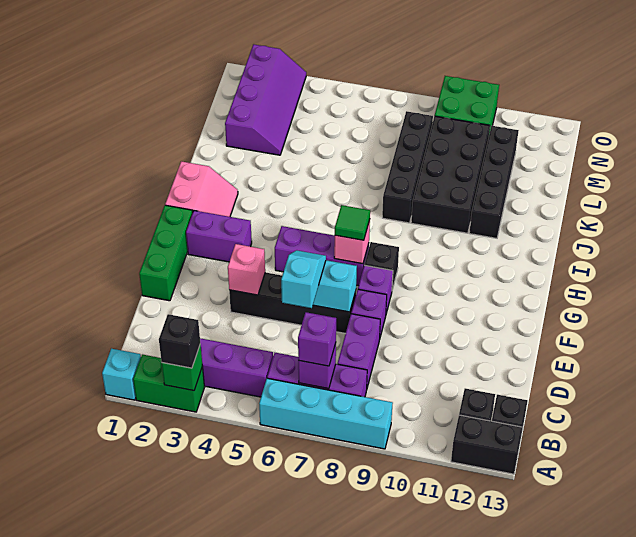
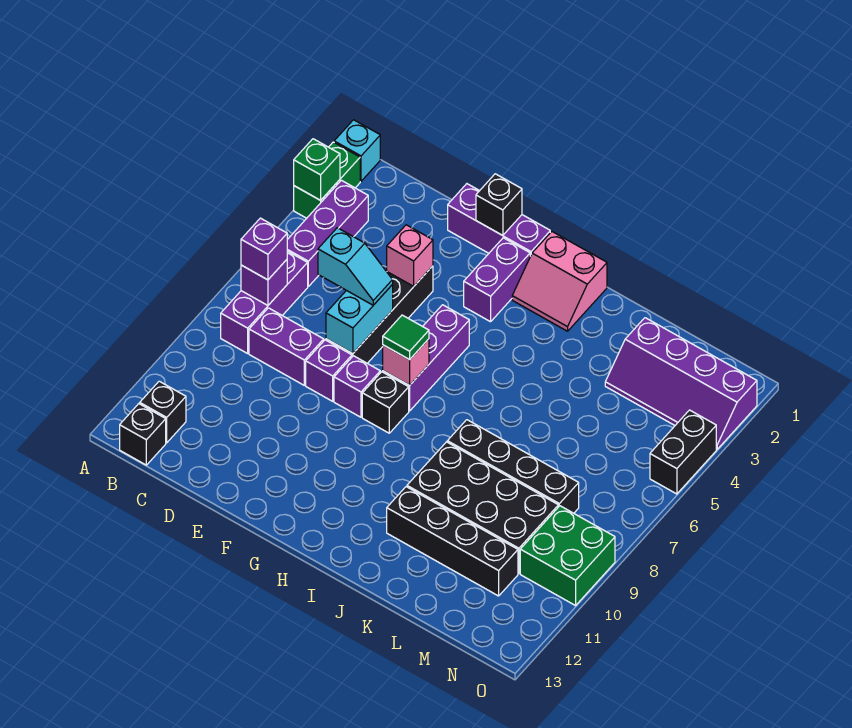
black brick A3 level 3 -> black brick F1 level 2
cyan brick A6:A9 level 1 -> none
black brick A12:A13 level 1 -> black brick O4:O5 level 1
green brick E1:G1 level 1 -> purple brick E1:G1 level 1

